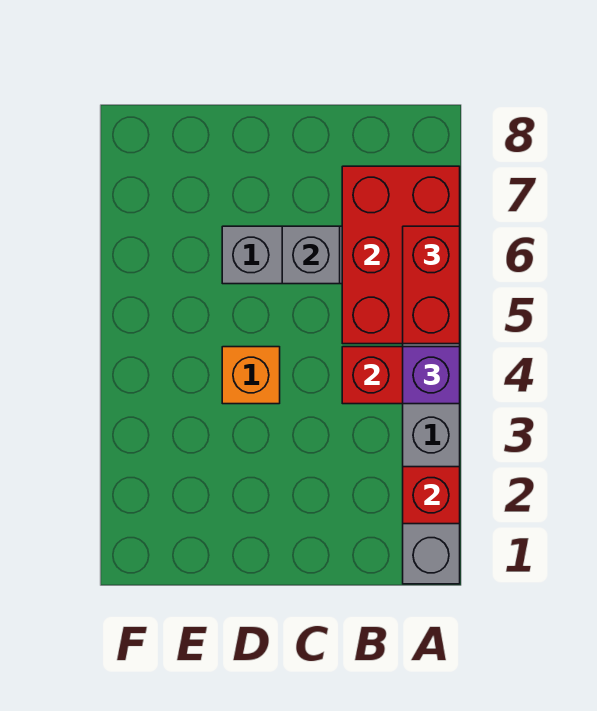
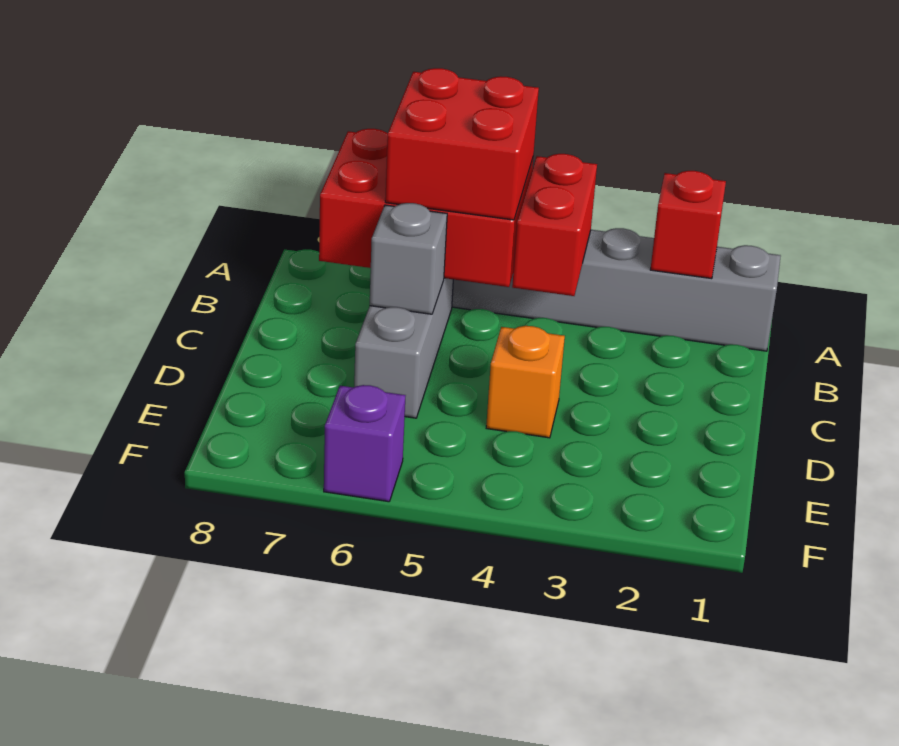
purple brick A4 level 3 -> purple brick F6 level 1
red brick A5:A6 level 3 -> red brick A5:B6 level 3

